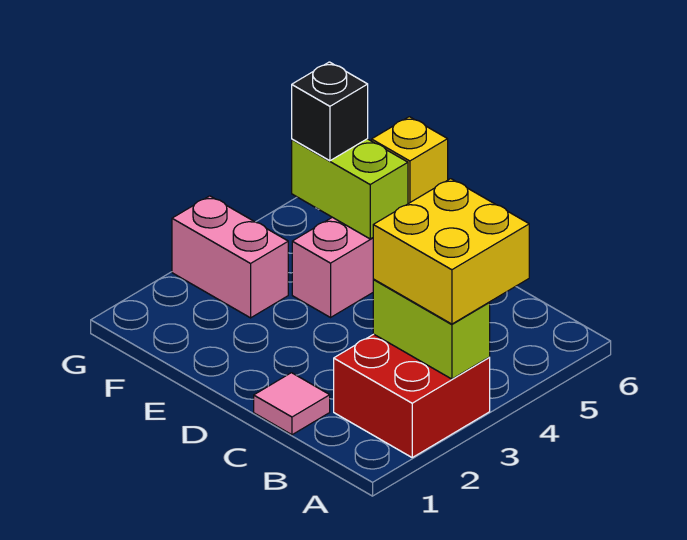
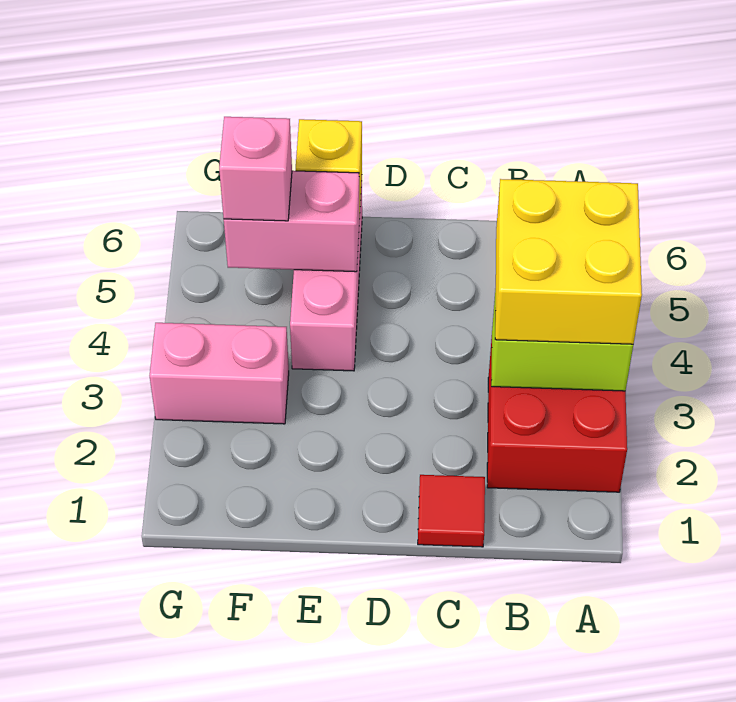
pink tile C1 level 1 -> red tile C1 level 1
lime brick E5:F5 level 2 -> pink brick E5:F5 level 2
black brick F5 level 3 -> pink brick F5 level 3

